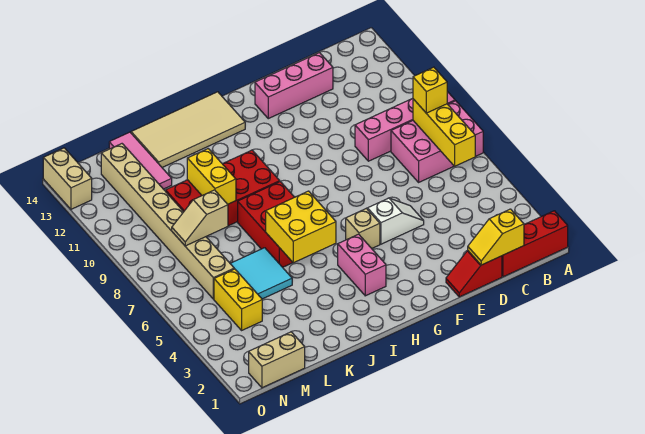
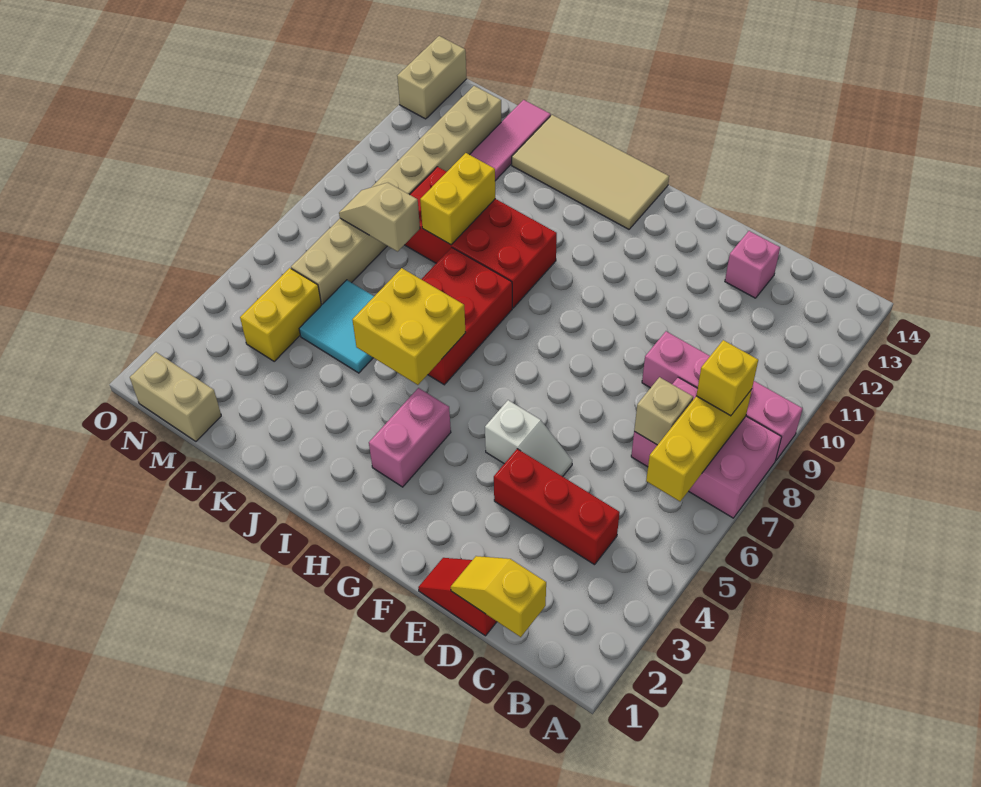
red brick A1:C1 level 1 -> red brick C4:E4 level 1
pink brick D13:F13 level 1 -> pink brick D13 level 1
tan brick G5 level 1 -> tan brick C7 level 2

